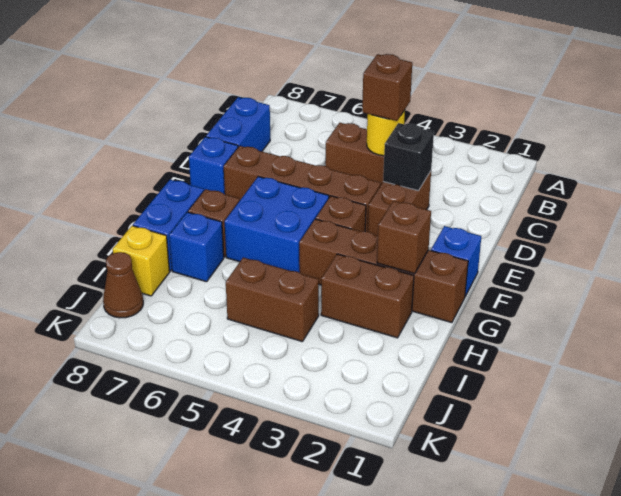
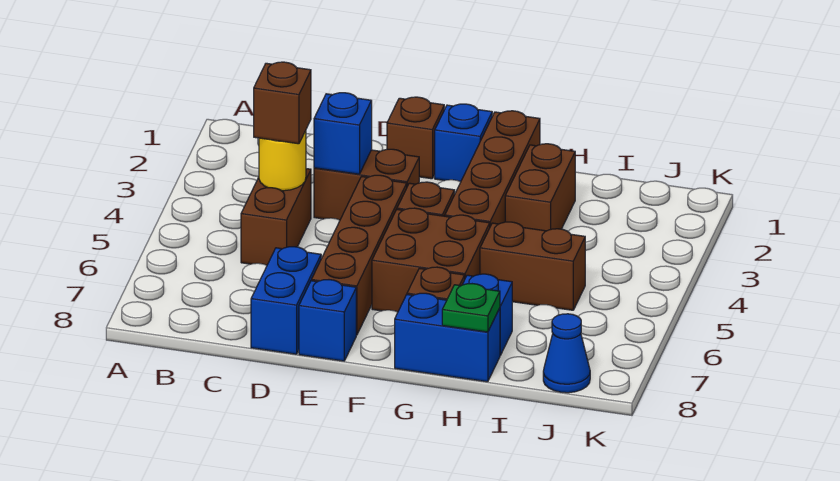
blue brick C8:D8 level 1 -> blue brick D7:D8 level 1
black brick D3 level 2 -> blue brick D3 level 2
blue brick F5:G6 level 1 -> brown brick F5:G6 level 1
brown brick G2 level 2 -> brown brick E1 level 1
none -> green plate H8 level 2
brown brick I4:I5 level 1 -> brown brick H5:I5 level 1
yellow brick I8 level 1 -> none
brown cone J8 level 1 -> blue cone J8 level 1

